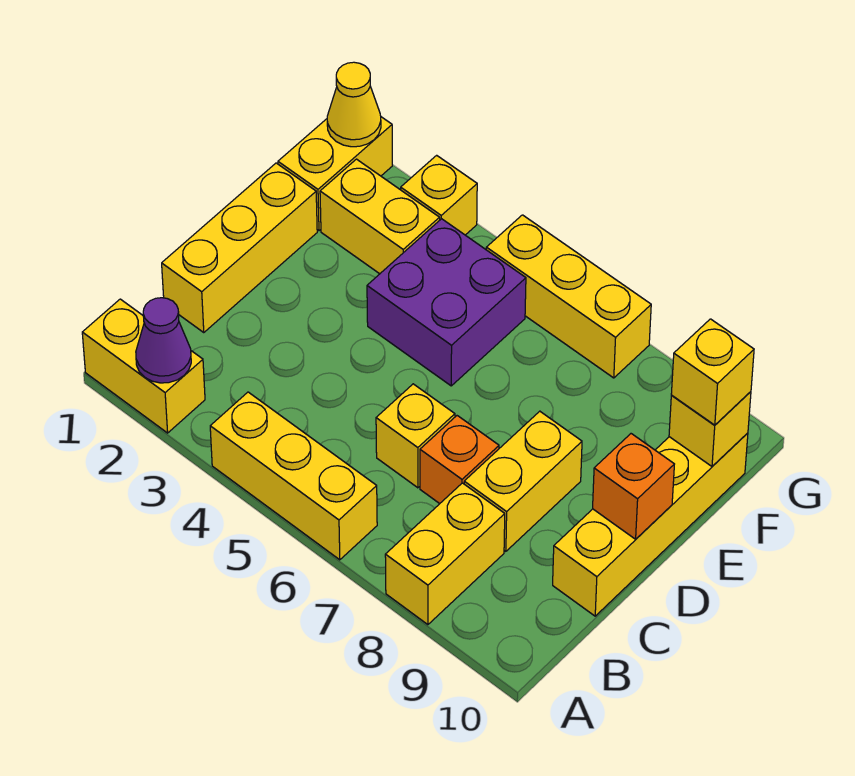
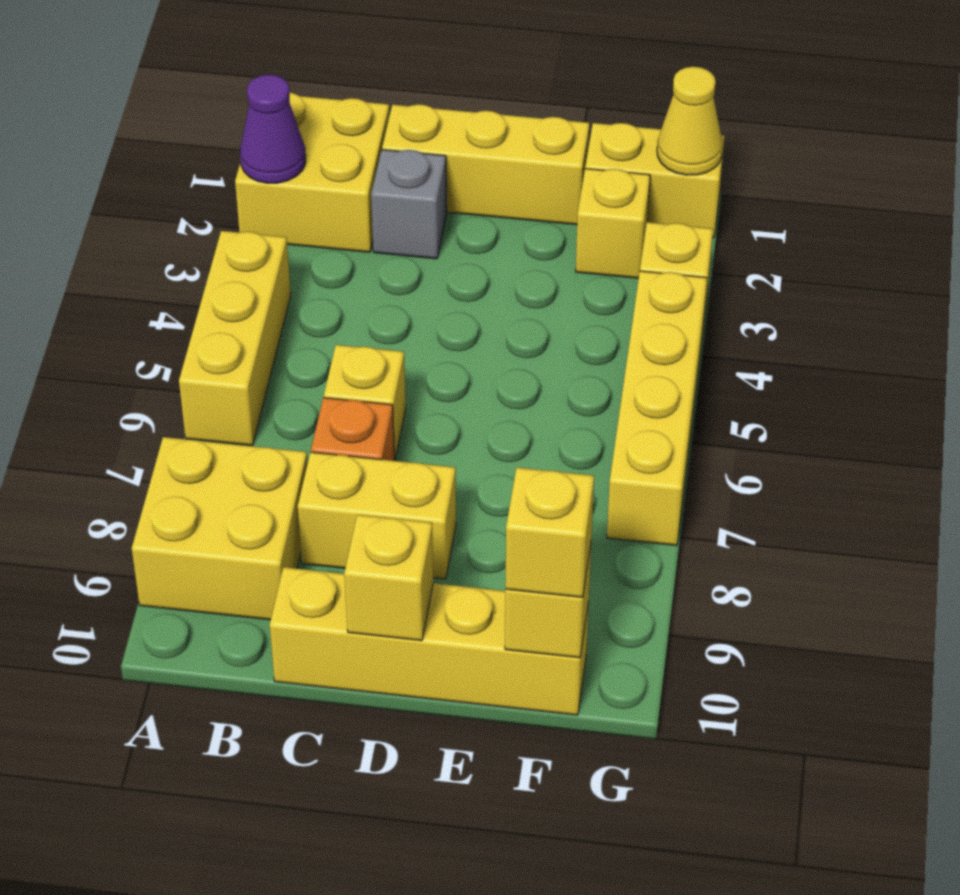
yellow brick A1:A2 level 1 -> yellow brick A1:B2 level 1
yellow brick A8:B8 level 1 -> yellow brick A8:B9 level 1
none -> grey brick C2 level 1
orange brick D10 level 2 -> yellow brick D10 level 2
purple brick E4:F5 level 1 -> none
yellow brick F2:F3 level 1 -> yellow brick F2 level 1
yellow brick G5:G7 level 1 -> yellow brick G4:G7 level 1

